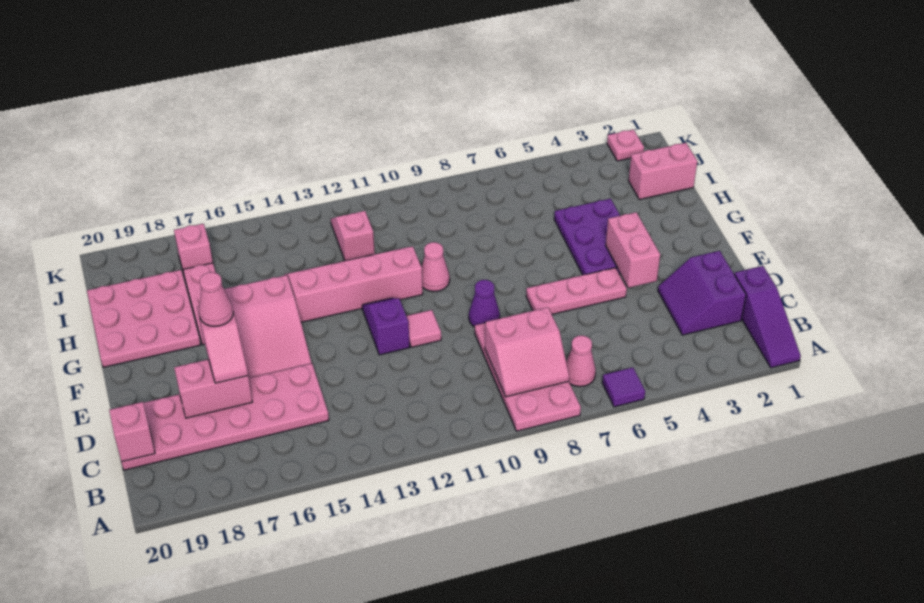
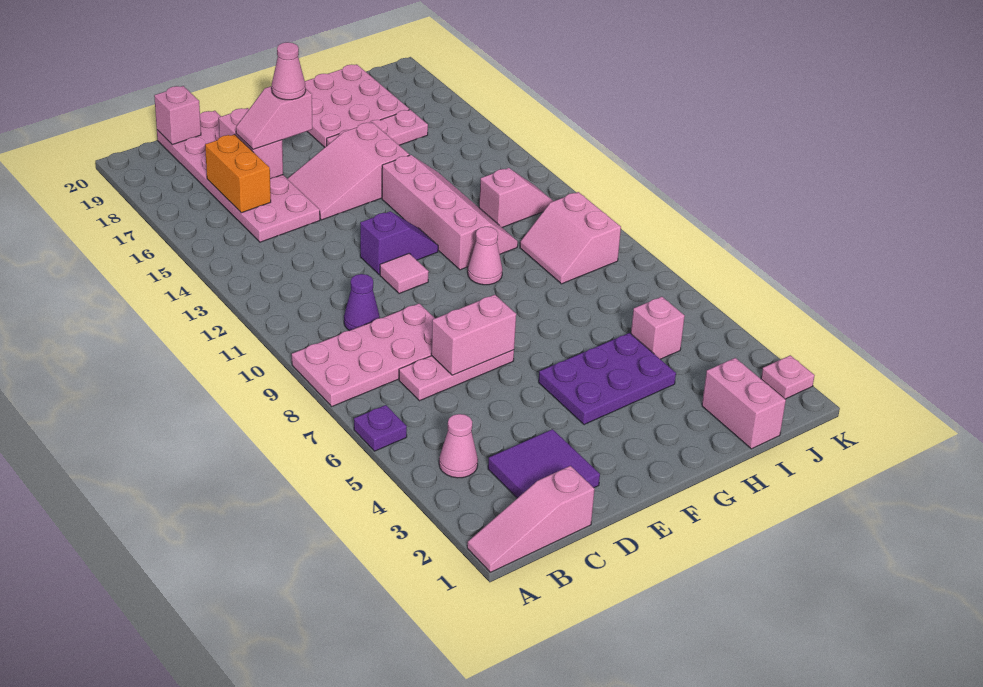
purple slope A1:C1 level 1 top C -> pink slope A1:C1 level 1 top C
purple tile A6 level 1 -> purple plate A6 level 1
pink cone B7 level 1 -> pink cone B4 level 1
pink slope B8:C9 level 2 top C -> pink slope I9:J10 level 1 top J
purple slope C2:D3 level 1 top 2 -> purple tile C2:D3 level 1
none -> orange brick C16:C17 level 2
pink brick E4:F4 level 2 -> pink brick D7:E7 level 2
pink plate E5:E7 level 1 -> pink plate C7:E7 level 1
purple cone E9 level 1 -> purple cone C10 level 1
pink brick J17 level 1 -> pink brick I5 level 1

